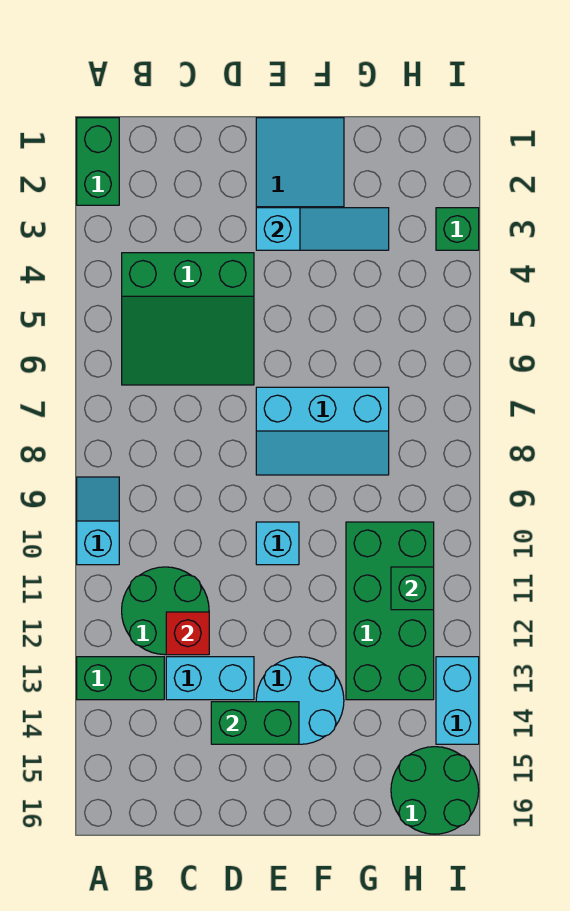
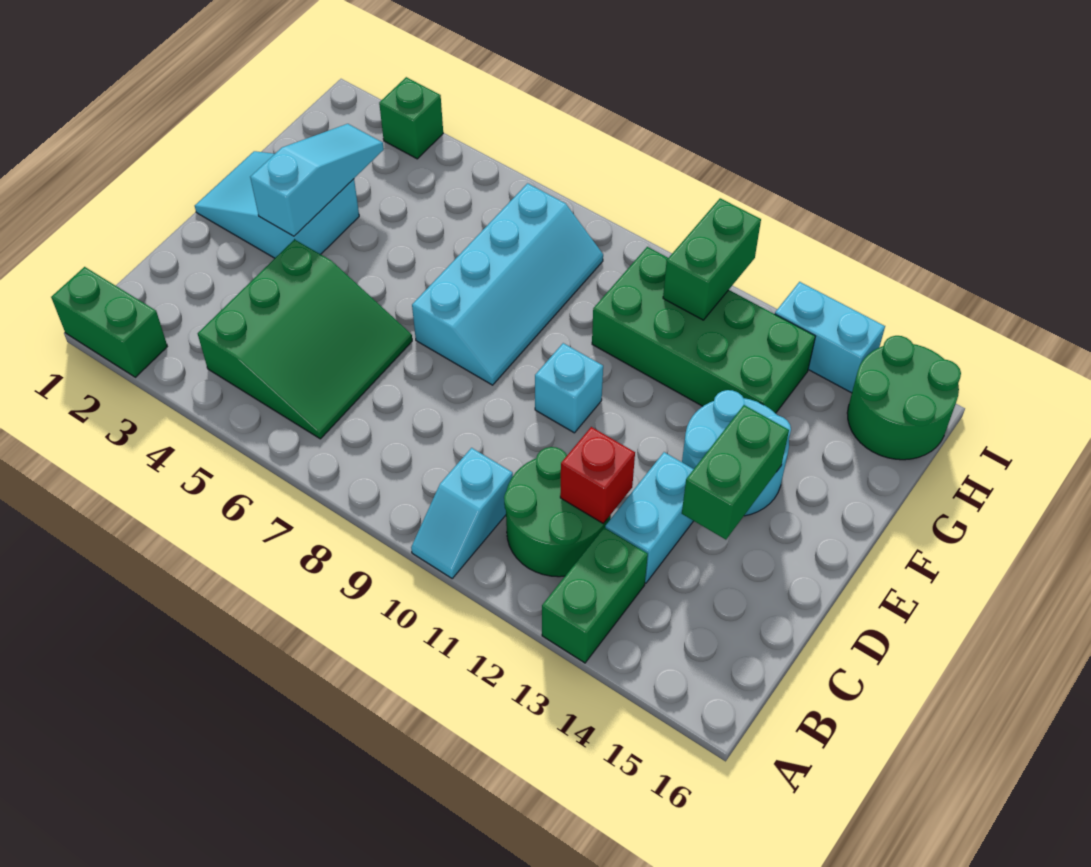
cyan slope A9:A10 level 1 top 10 -> cyan slope A10:B10 level 1 top B
cyan slope E7:G8 level 1 top 7 -> cyan slope E7:H8 level 1 top 7
green brick H11 level 2 -> green brick H11:I11 level 2

